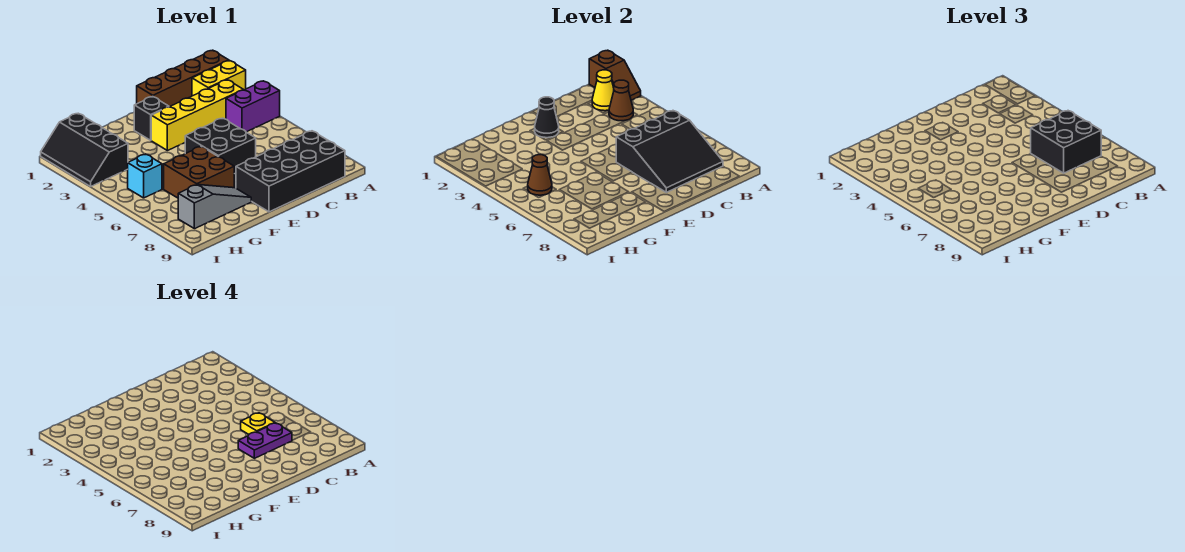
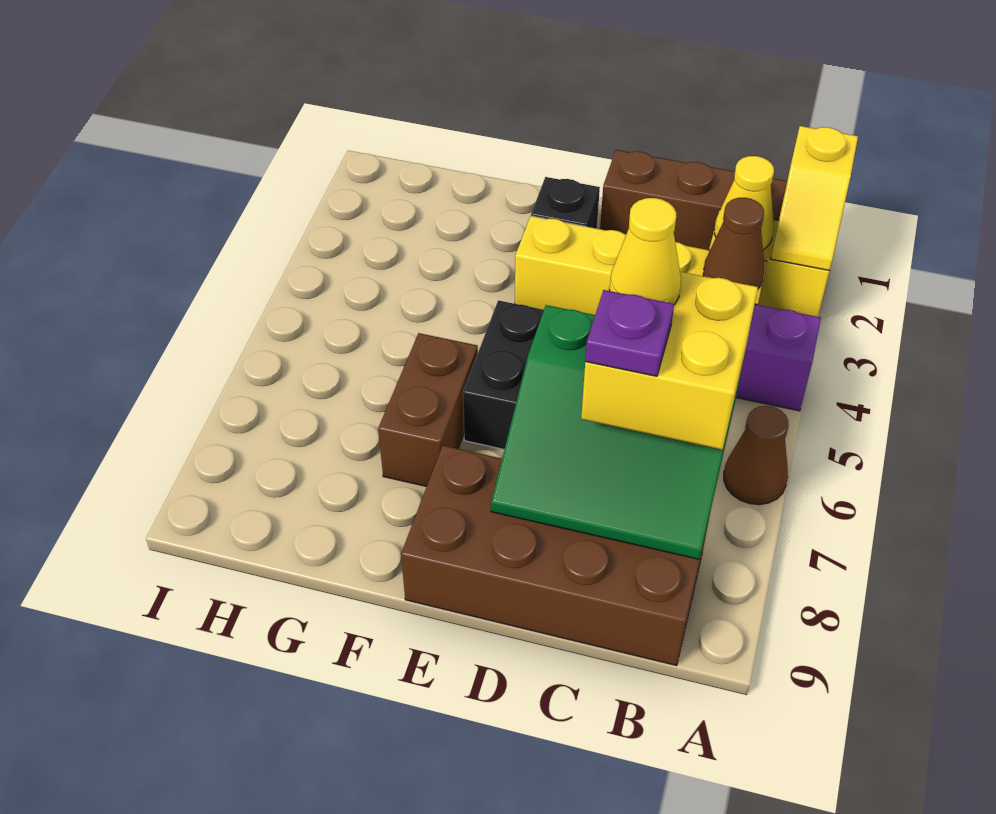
brown slope A1:A2 level 2 top 1 -> yellow slope A1:A2 level 2 top 1
black slope B6:D8 level 2 top 6 -> green slope B6:D8 level 2 top 6
black brick B6:C7 level 3 -> yellow brick B6:C7 level 3
black brick B8:E9 level 1 -> brown brick B8:E9 level 1
yellow plate C6 level 4 -> yellow cone C6 level 4
purple plate C7:D7 level 4 -> purple plate C7 level 4
black cone E2 level 2 -> none
brown brick F6:G7 level 1 -> brown brick F6:F7 level 1
grey slope F8:H8 level 1 top H -> none
black slope H1:I3 level 1 top H -> none
cyan brick H5 level 1 -> none
brown cone H5 level 2 -> brown cone A6 level 1

